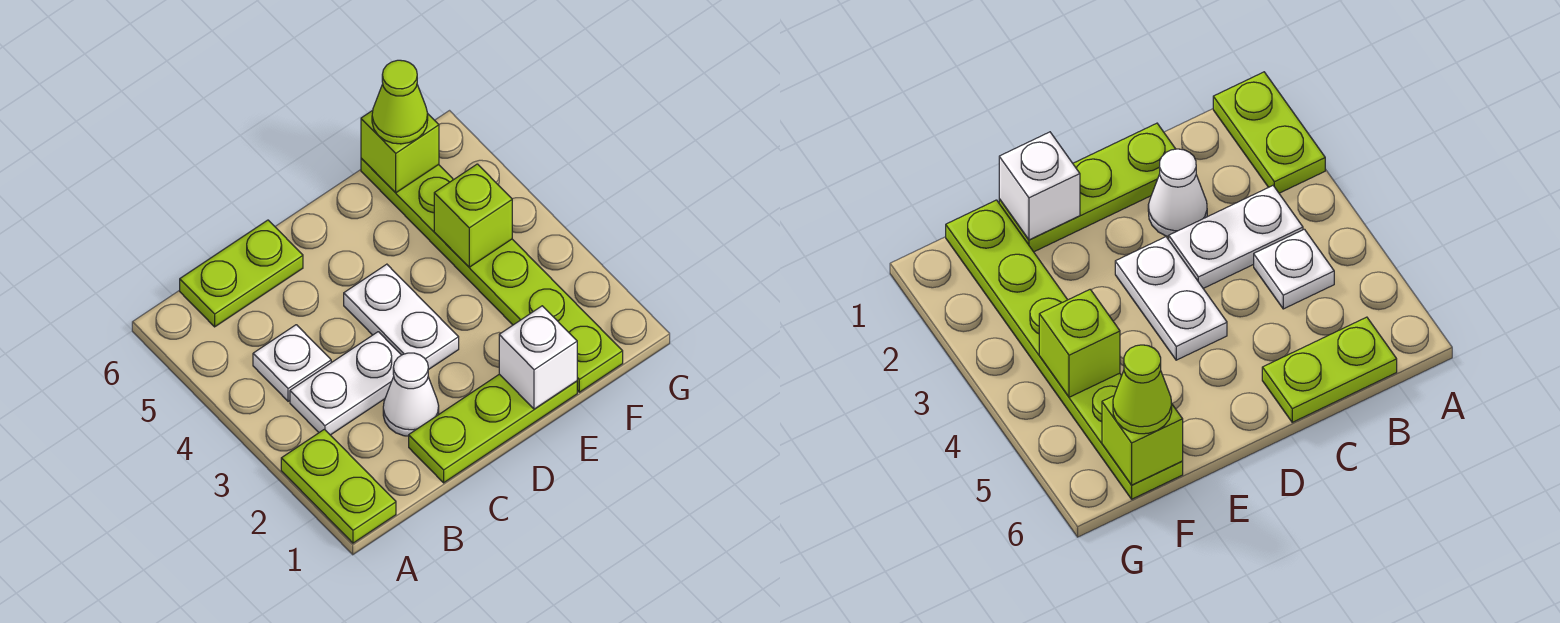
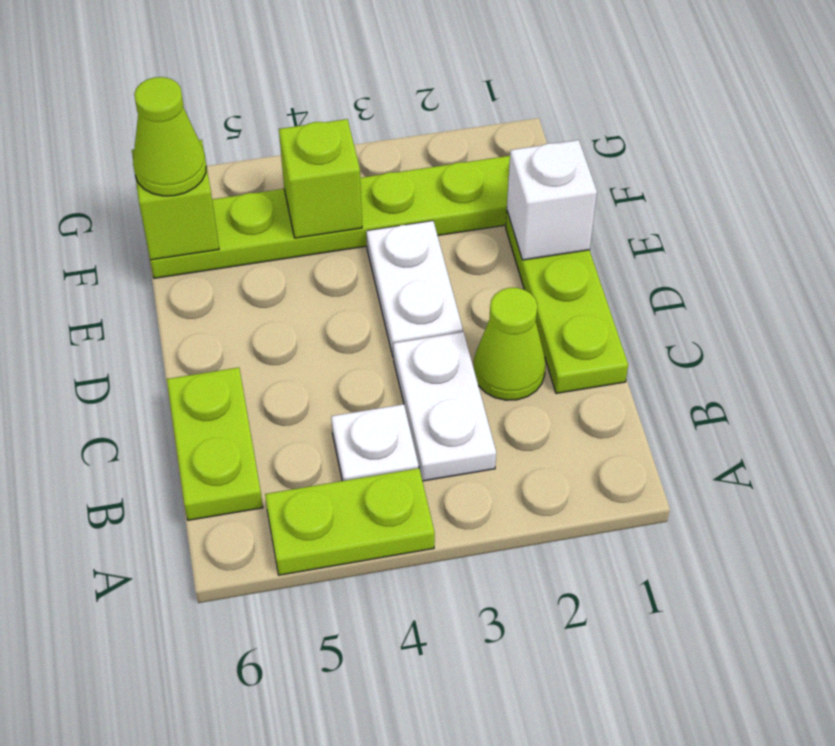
lime plate A1:A2 level 1 -> lime plate A4:A5 level 1
white cone C2 level 1 -> lime cone C2 level 1
white plate D3:D4 level 1 -> white plate D3:E3 level 1

